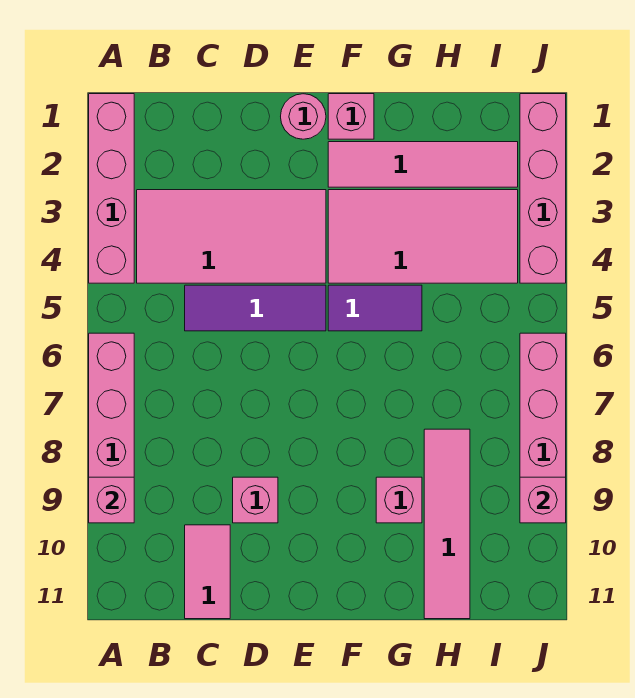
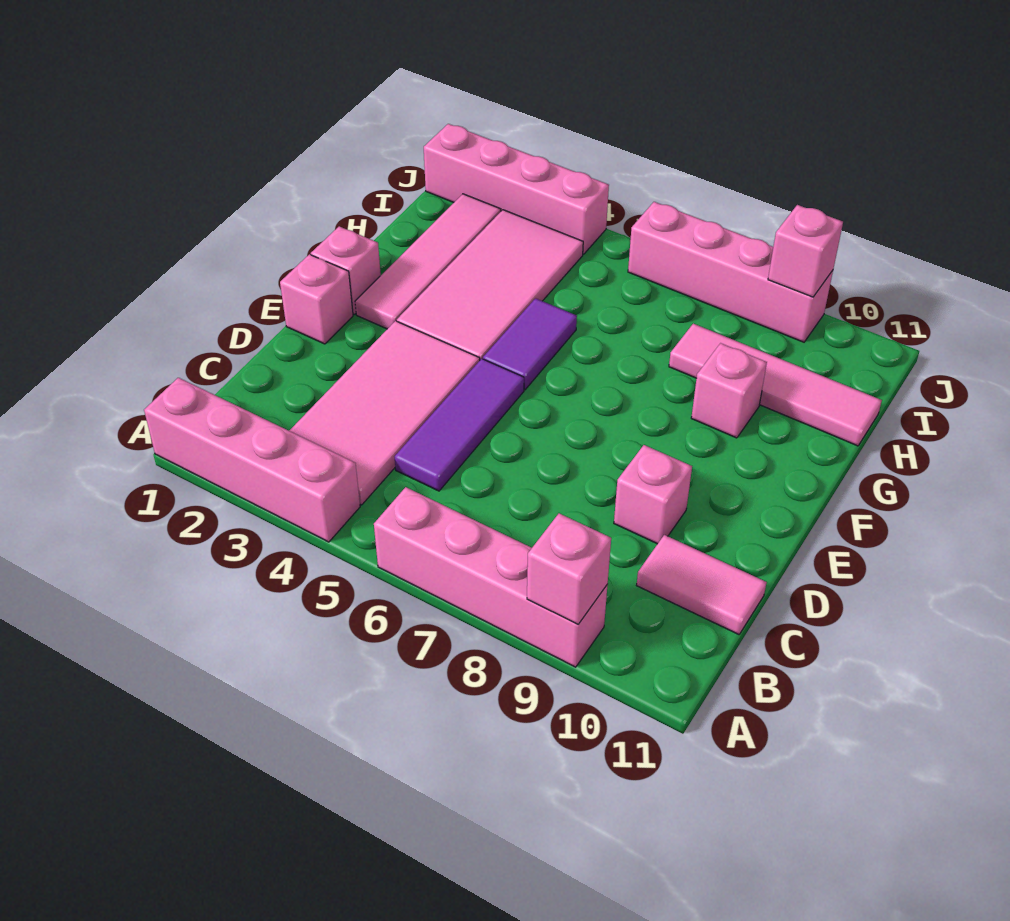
pink round brick E1 level 1 -> pink brick E1 level 1

